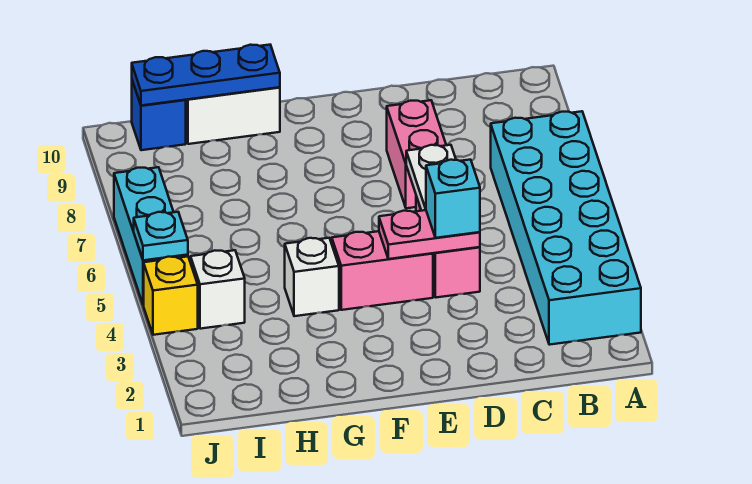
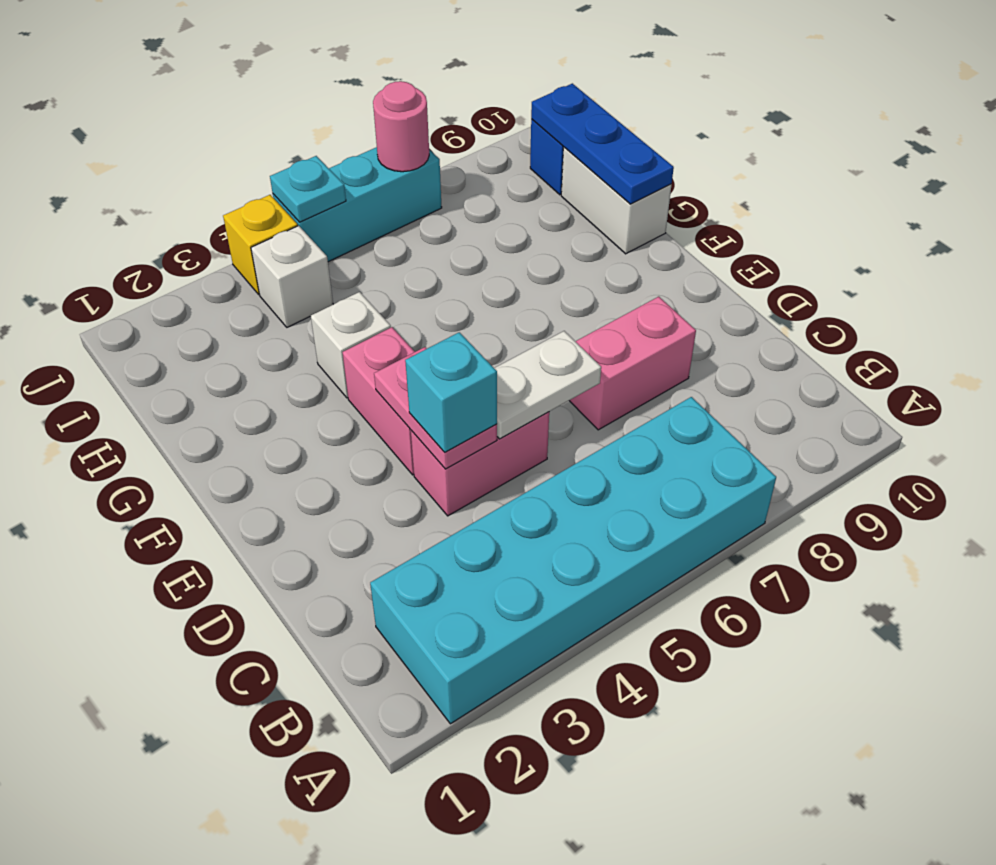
none -> pink round brick J7 level 2

